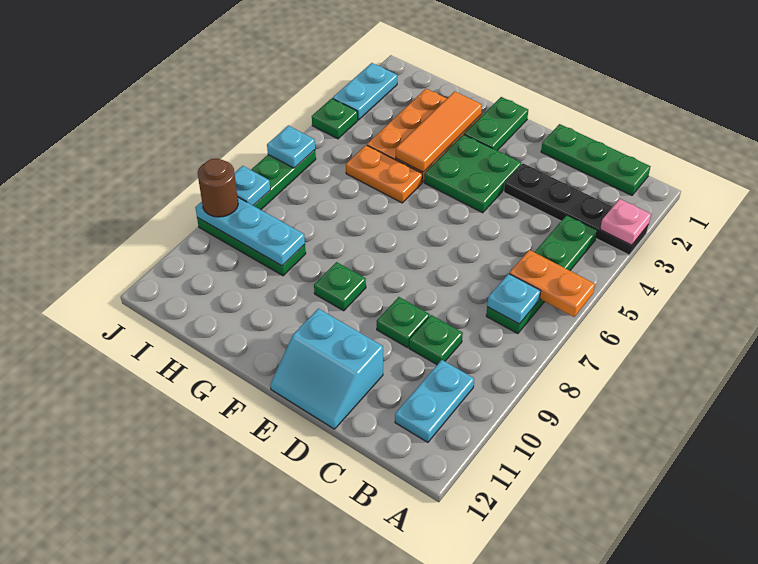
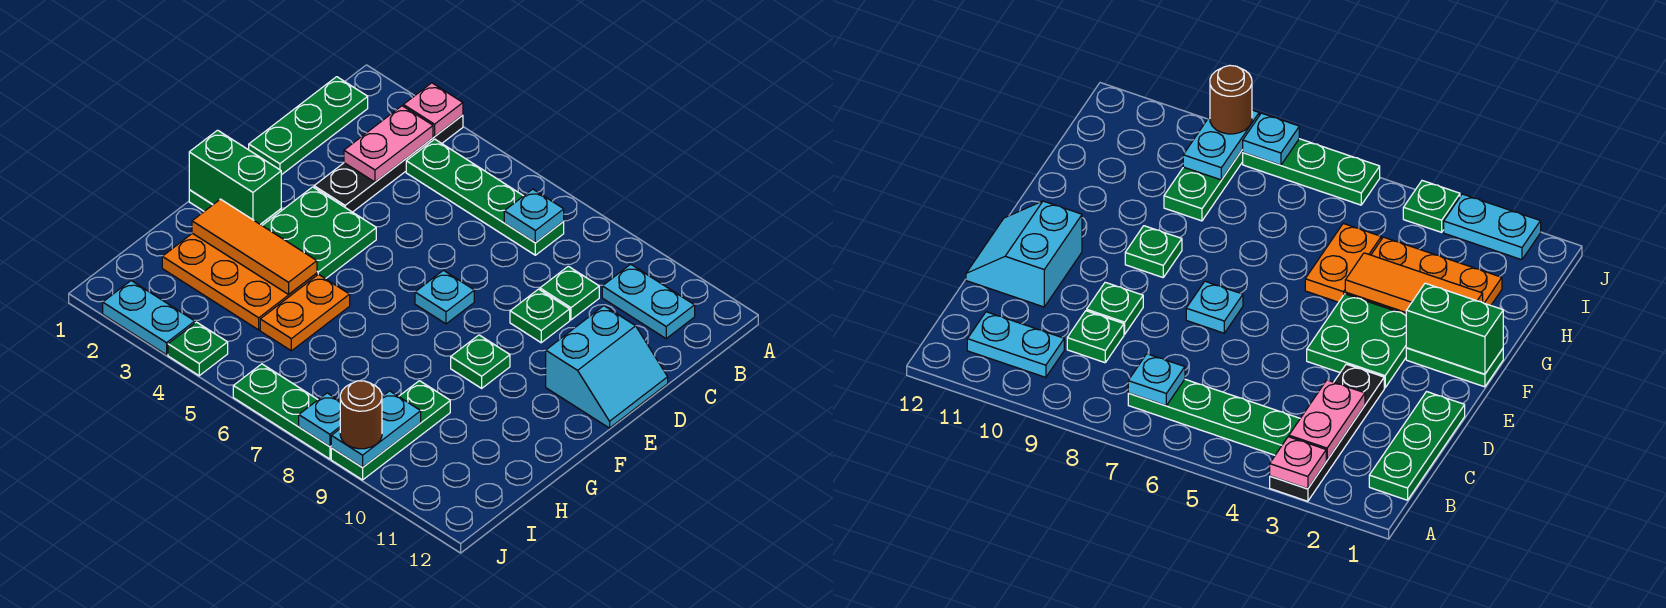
orange plate A6:B6 level 2 -> none
none -> pink plate B3:C3 level 2
none -> green brick F1:F2 level 2
cyan plate H9:J9 level 2 -> cyan plate I9:J9 level 2
cyan plate J6 level 2 -> cyan plate E7 level 1

